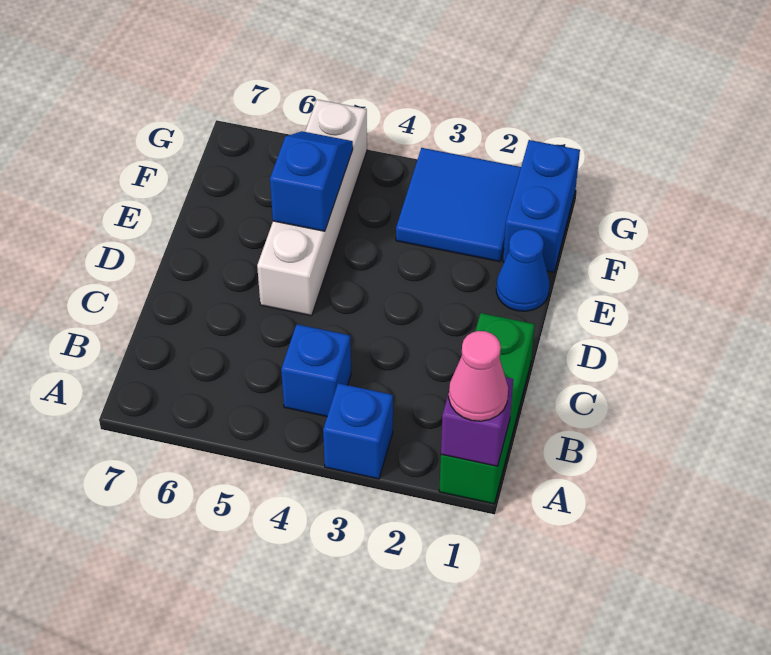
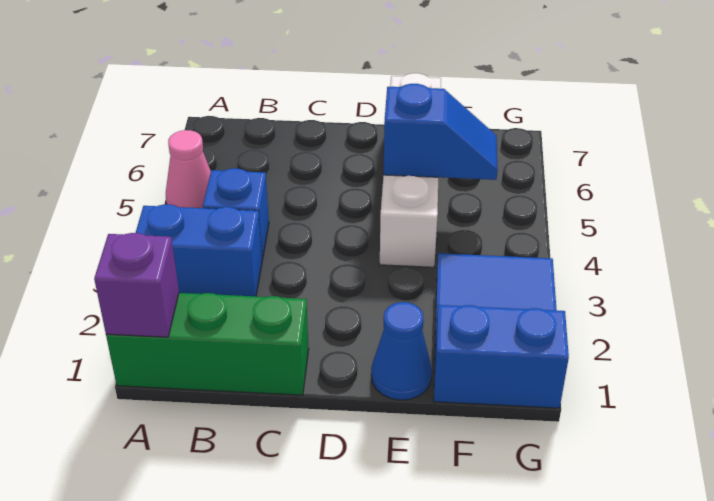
pink cone A1 level 3 -> pink cone A5 level 1
blue brick A3 level 1 -> blue brick A3:B3 level 1
white brick D5:G5 level 1 -> white brick E4:E7 level 1

